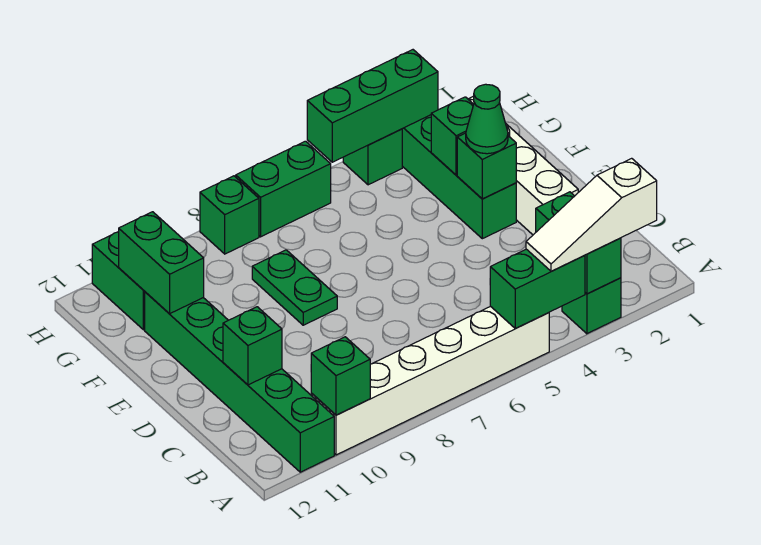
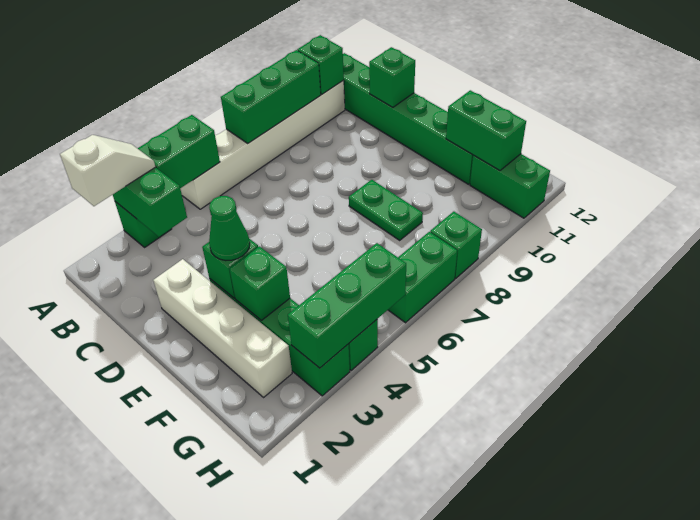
white slope A2:A4 level 3 top 2 -> white slope A2:A3 level 3 top 2
none -> green brick A7:A9 level 2

